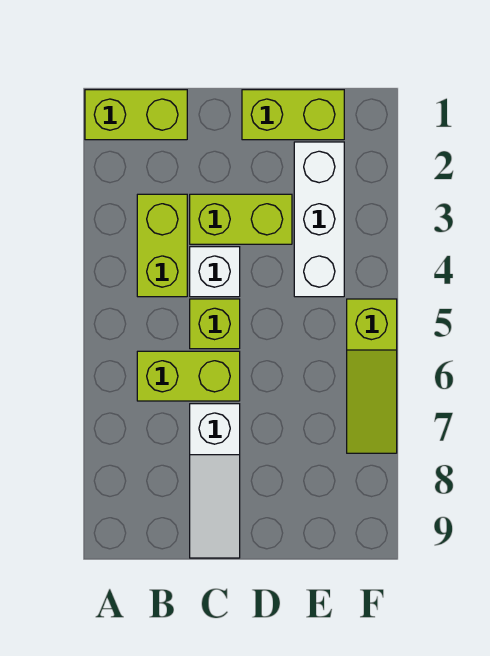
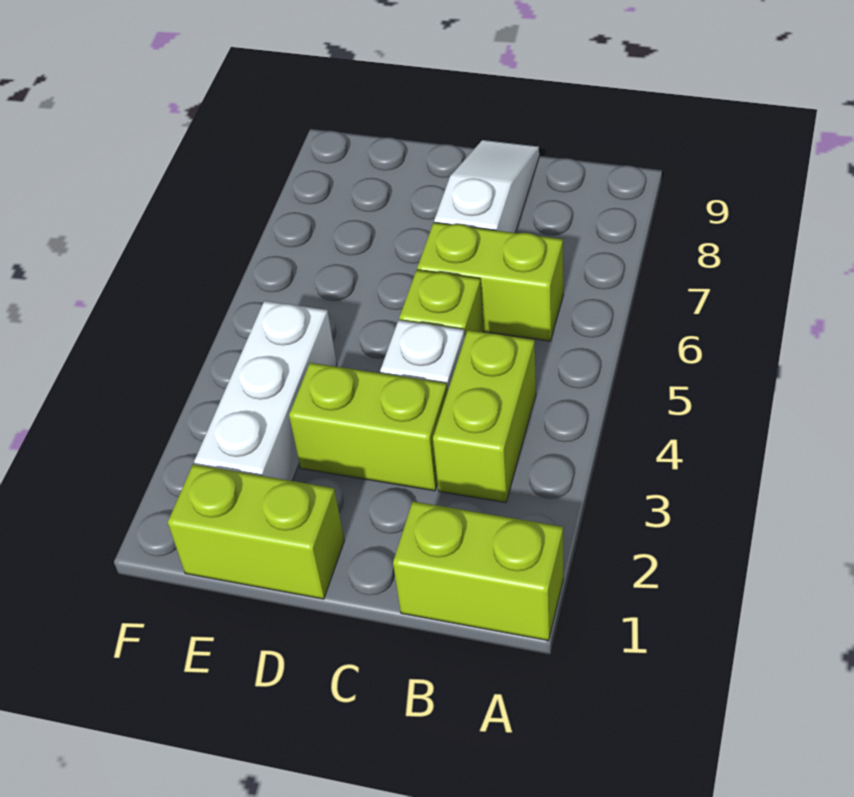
lime slope F5:F7 level 1 top 5 -> none

